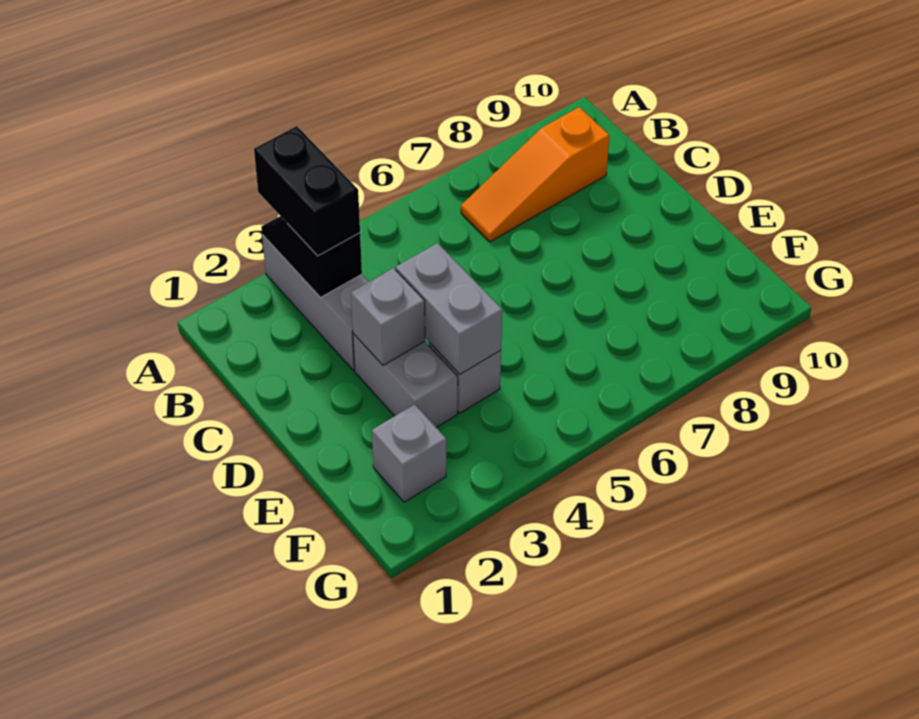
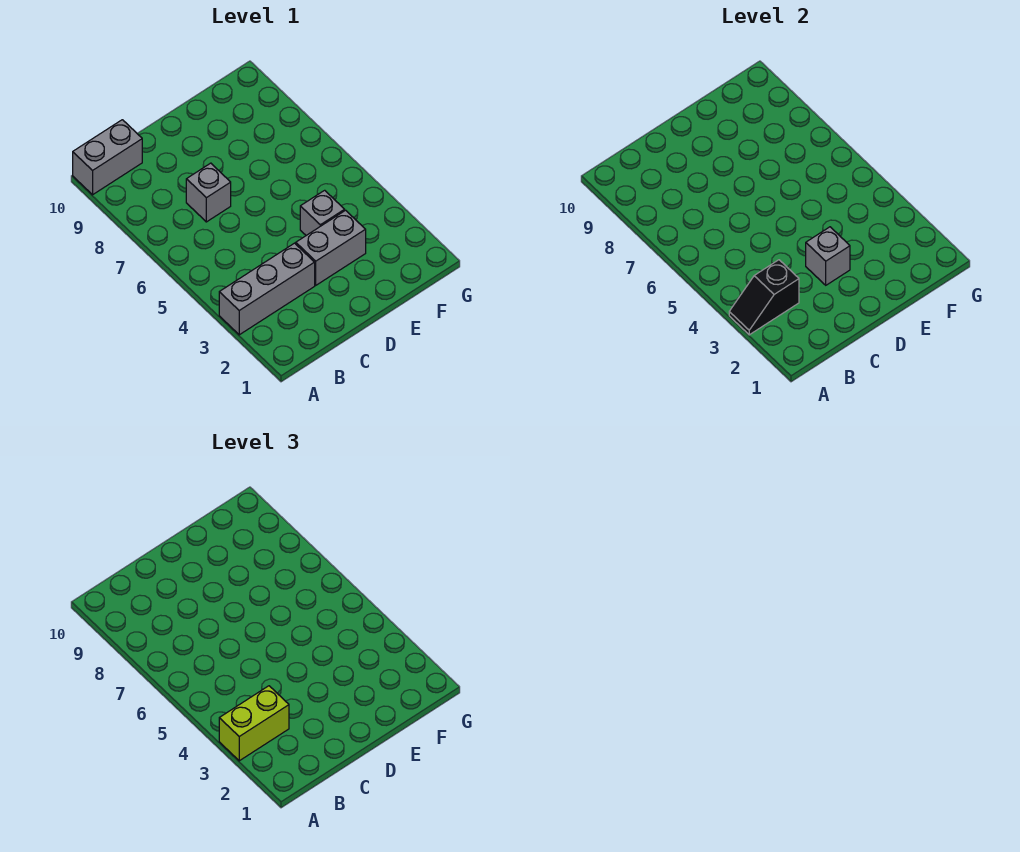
black brick A3:B3 level 3 -> lime brick A3:B3 level 3
orange slope B7:B9 level 1 top 9 -> none
grey brick D4:E4 level 2 -> grey brick A10:B10 level 1
grey brick F2 level 1 -> grey brick C7 level 1

